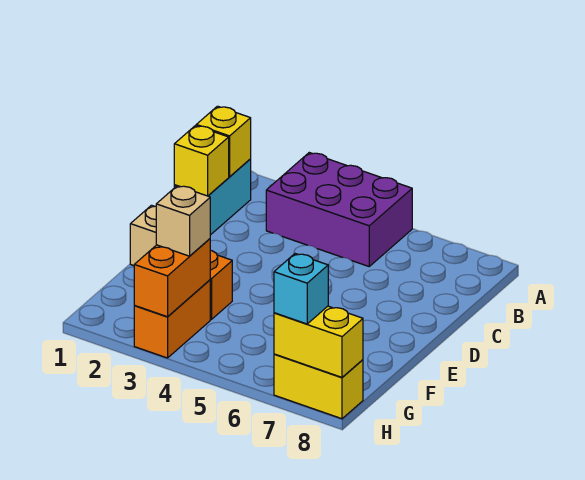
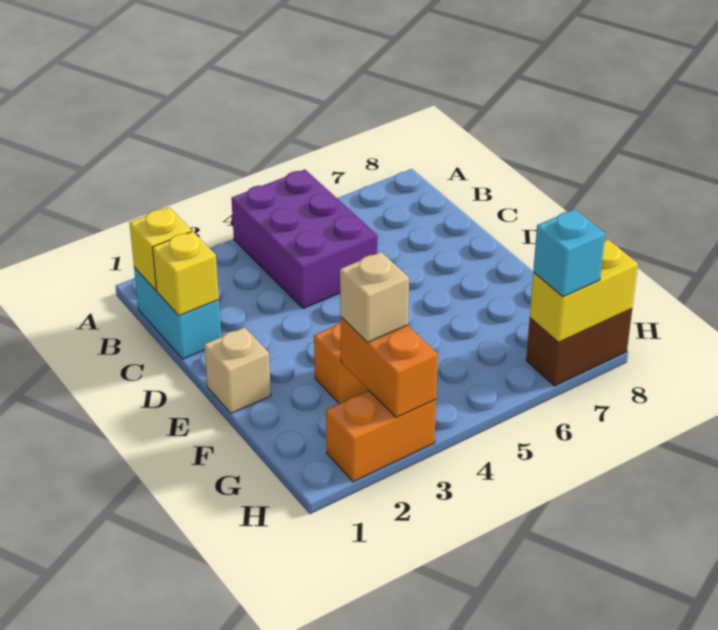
purple brick A3:B5 level 1 -> purple brick A4:C5 level 1
orange brick G3:H3 level 1 -> orange brick H2:H3 level 1
yellow brick H7:H8 level 1 -> brown brick H7:H8 level 1

